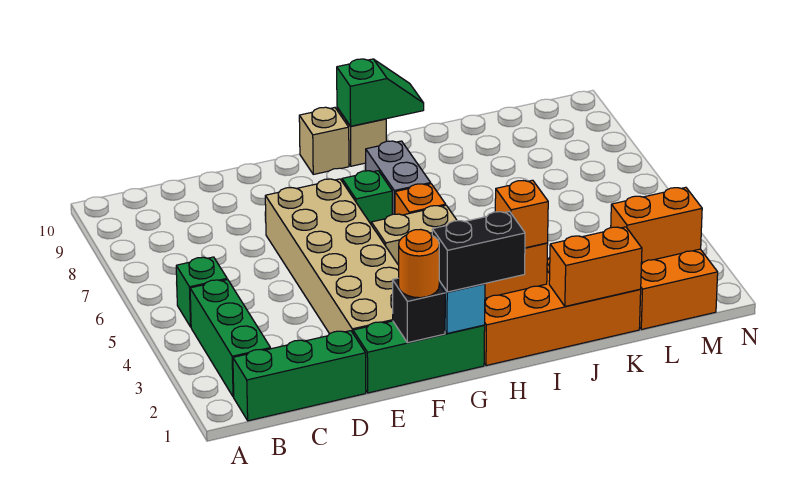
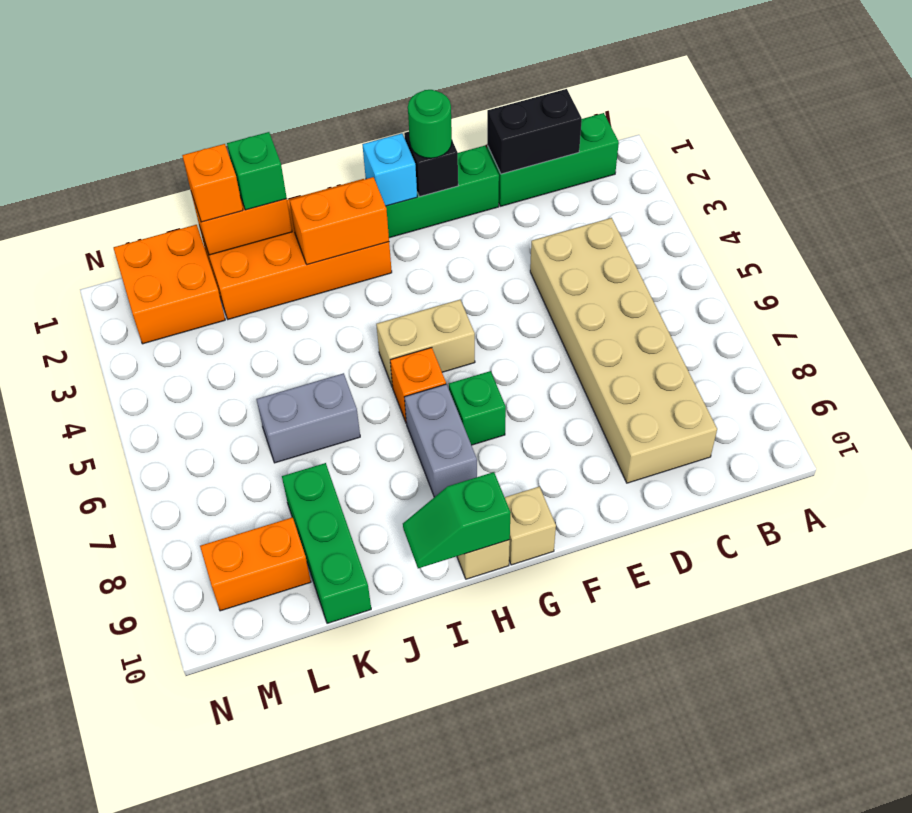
green brick B2:B4 level 1 -> green brick K8:K10 level 1
green brick B5 level 1 -> green brick J1 level 3
tan brick E2:F7 level 1 -> tan brick C4:D9 level 1
orange round brick F1 level 3 -> green round brick F1 level 3
black brick G1:H1 level 3 -> black brick C1:D1 level 2
orange brick I2 level 3 -> orange brick K1 level 3
none -> grey brick J6:K6 level 1
orange brick L2:M2 level 2 -> orange brick L9:M9 level 1

